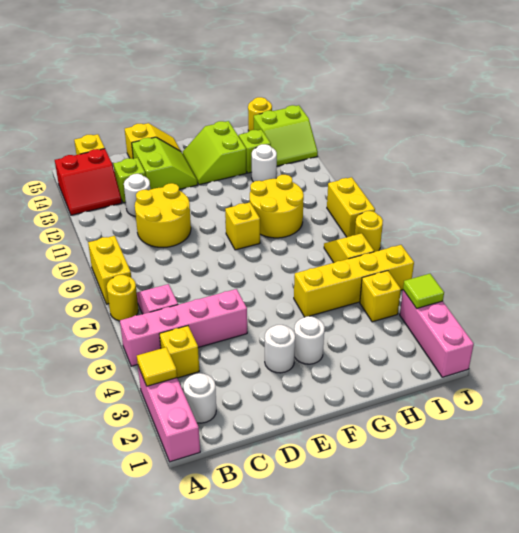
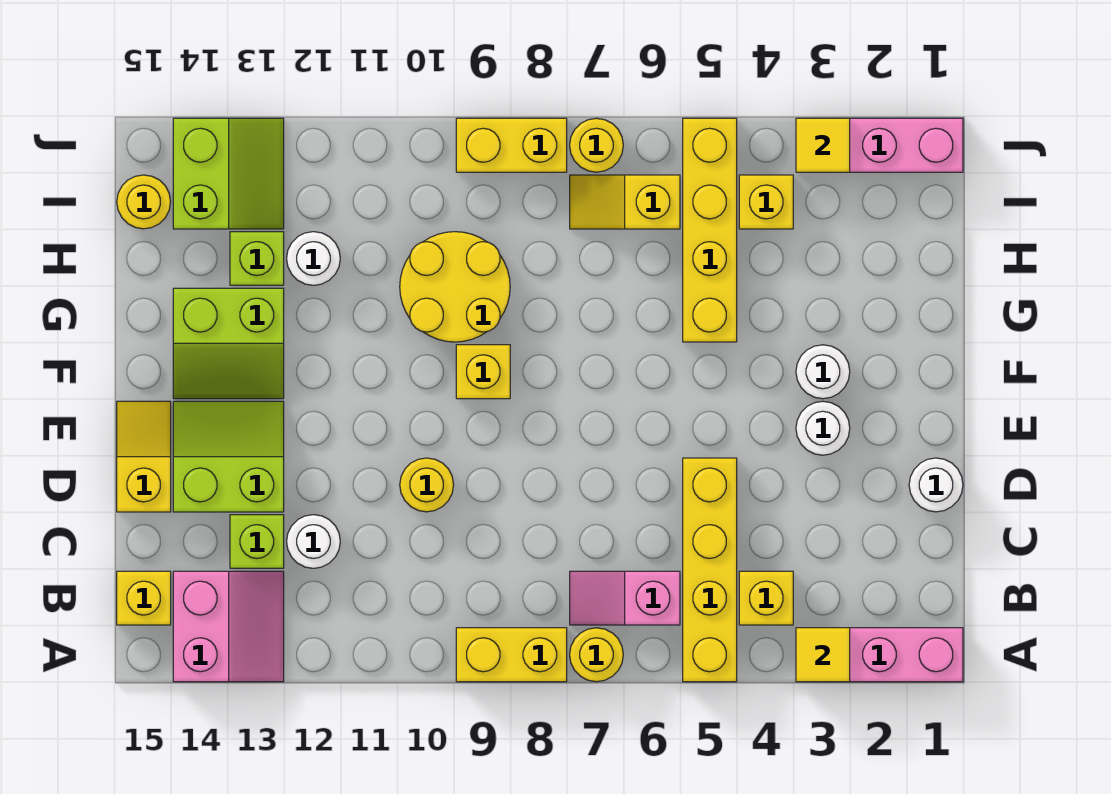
pink brick A5:D5 level 1 -> yellow brick A5:D5 level 1
red slope A13:B14 level 1 top 14 -> pink slope A13:B14 level 1 top 14
white round brick B2 level 1 -> white round brick D1 level 1
yellow round brick C10:D11 level 1 -> yellow round brick D10 level 1
lime tile J3 level 2 -> yellow tile J3 level 2

